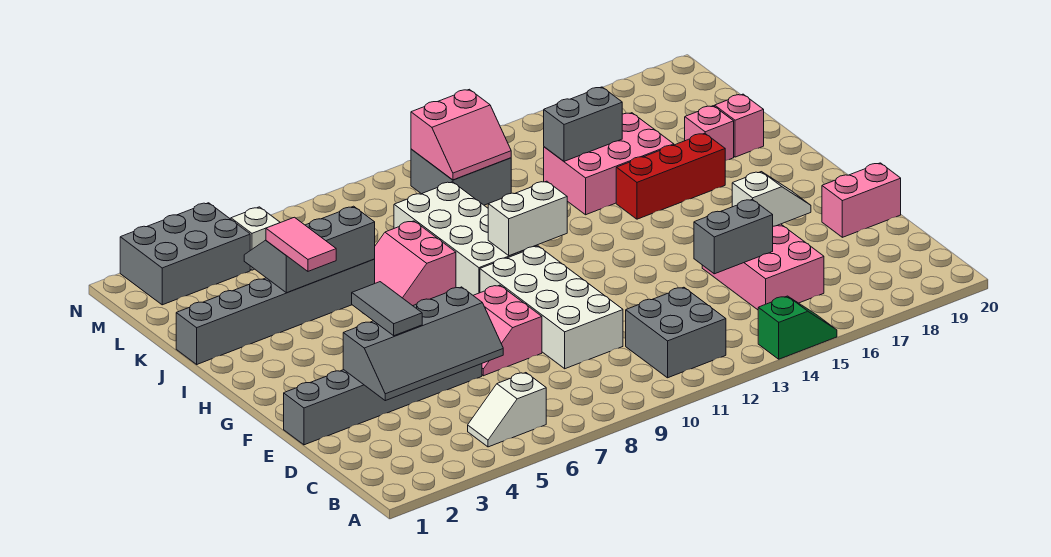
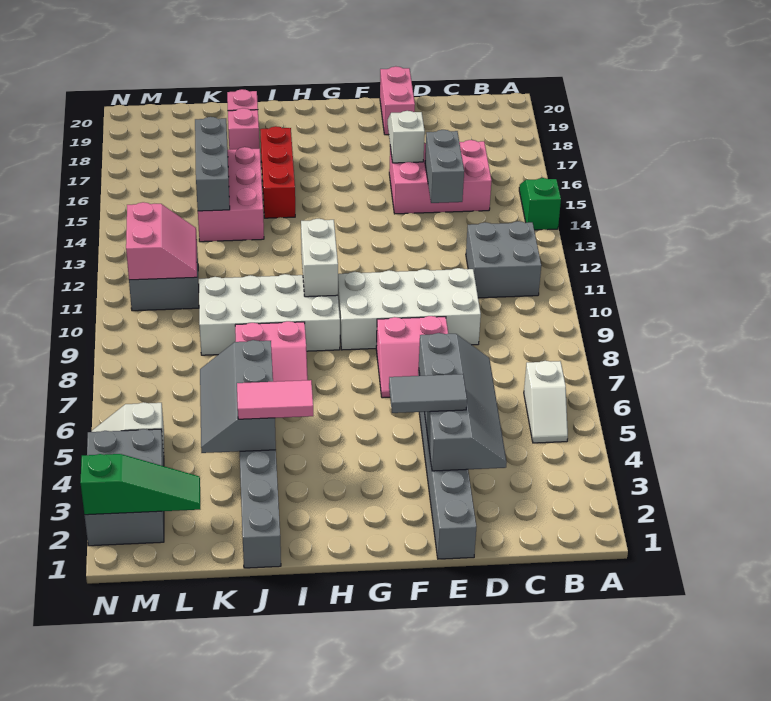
grey brick K14:K15 level 2 -> grey brick K14:K16 level 2
none -> green slope L2:N2 level 2 top N

